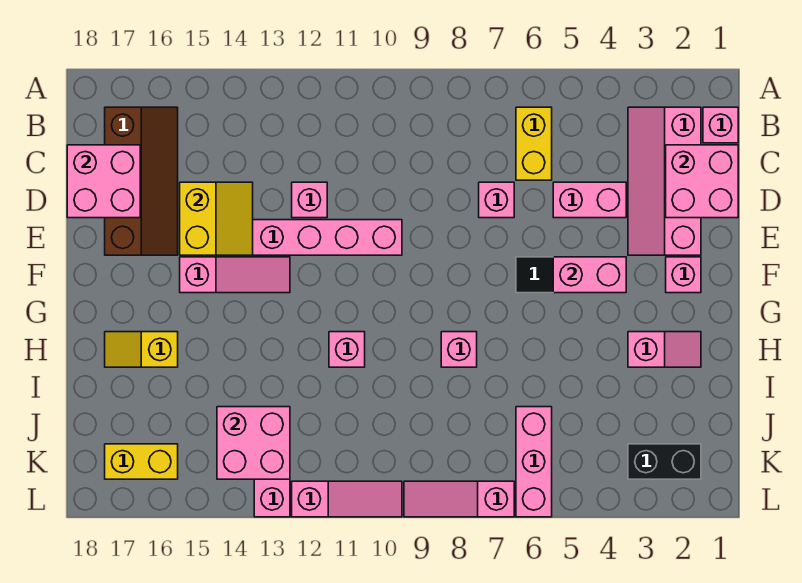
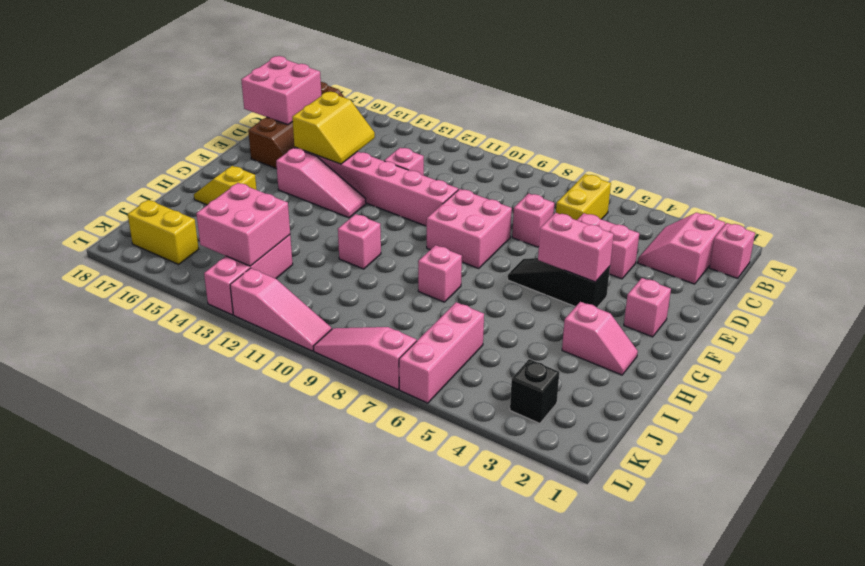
pink slope B2:E3 level 1 top 2 -> pink slope B2:C3 level 1 top 2
pink brick C1:D2 level 2 -> pink brick E8:F9 level 1
black brick K2:K3 level 1 -> black brick K3 level 1

